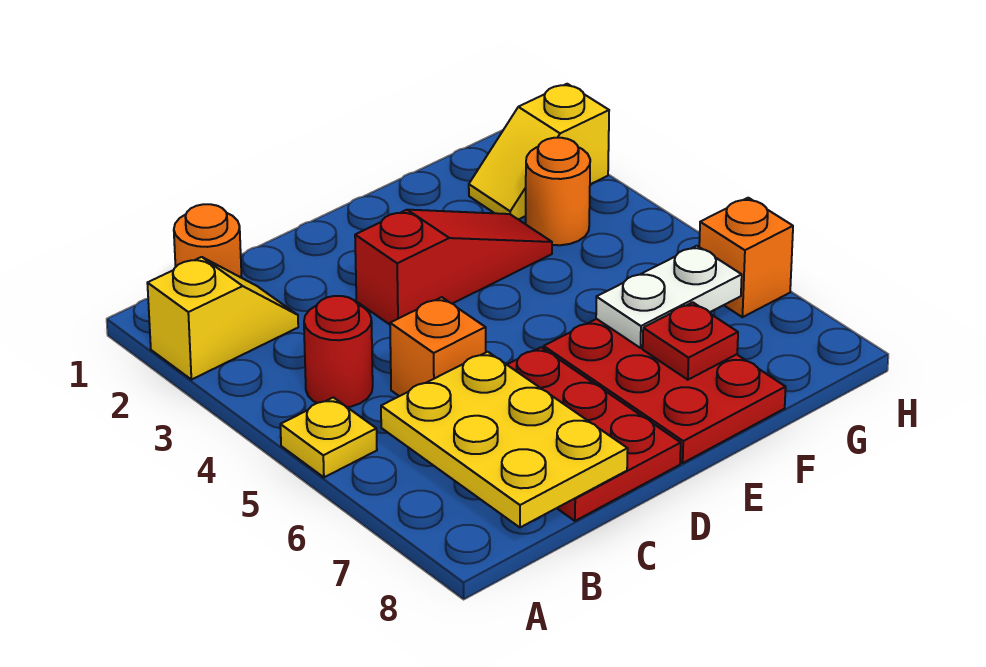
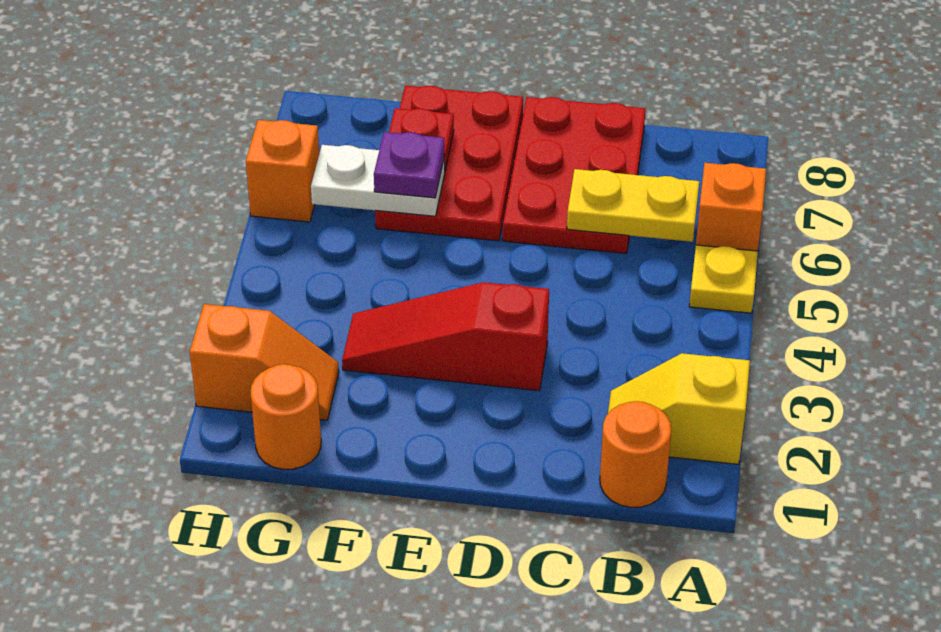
red round brick B4 level 1 -> none
yellow plate B6:C8 level 2 -> yellow plate B6:C6 level 2
orange brick C5 level 1 -> orange brick A6 level 1
none -> purple plate F6 level 3
yellow slope G2:H2 level 1 top H -> orange slope G2:H2 level 1 top H
orange round brick G3 level 1 -> orange round brick G1 level 1

